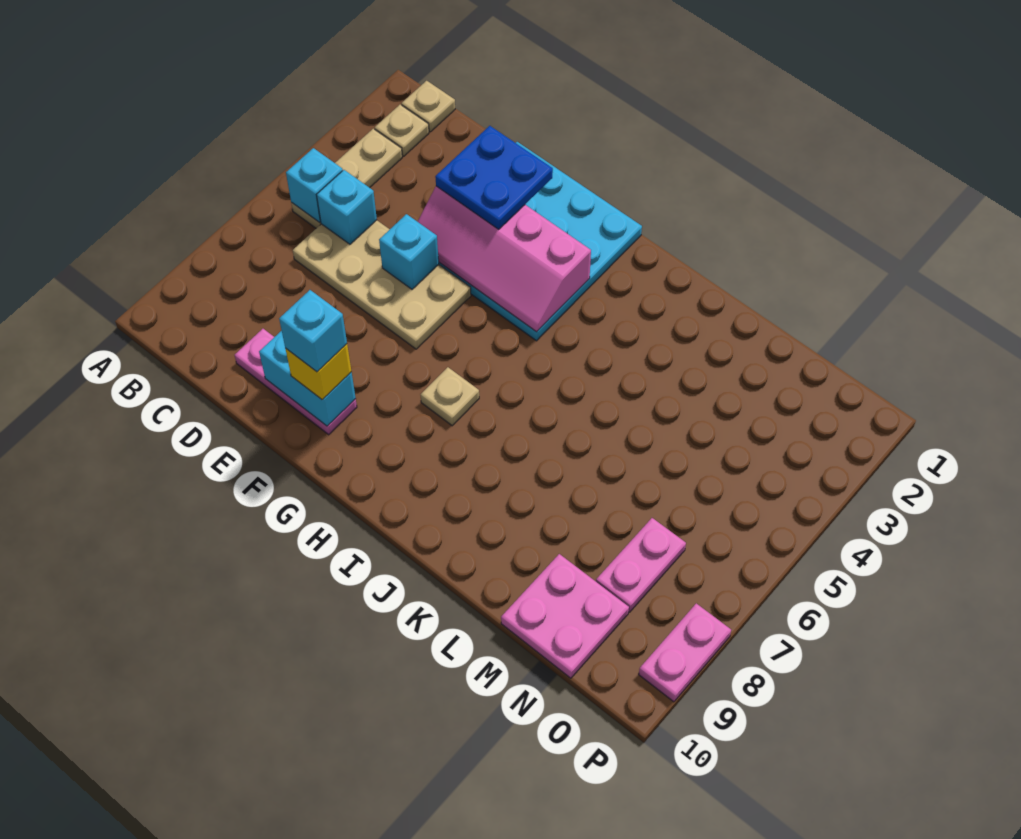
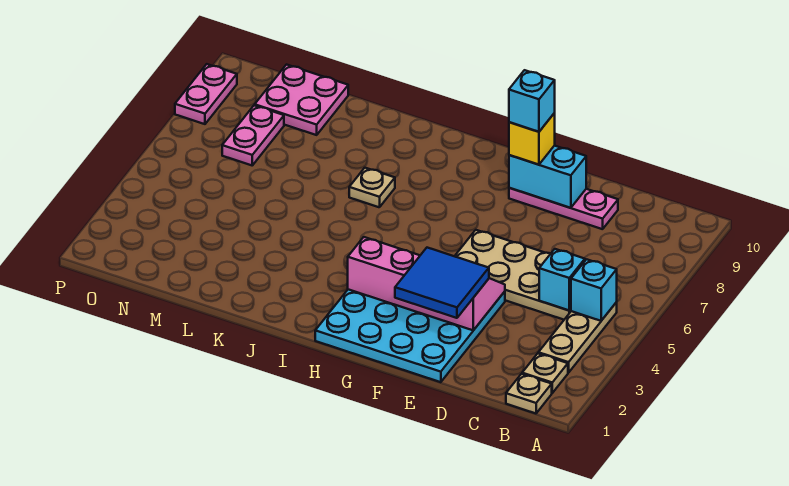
blue plate E2:F3 level 3 -> blue tile E2:F3 level 3
cyan brick E5 level 2 -> none
tan plate H7 level 1 -> tan plate J7 level 1

